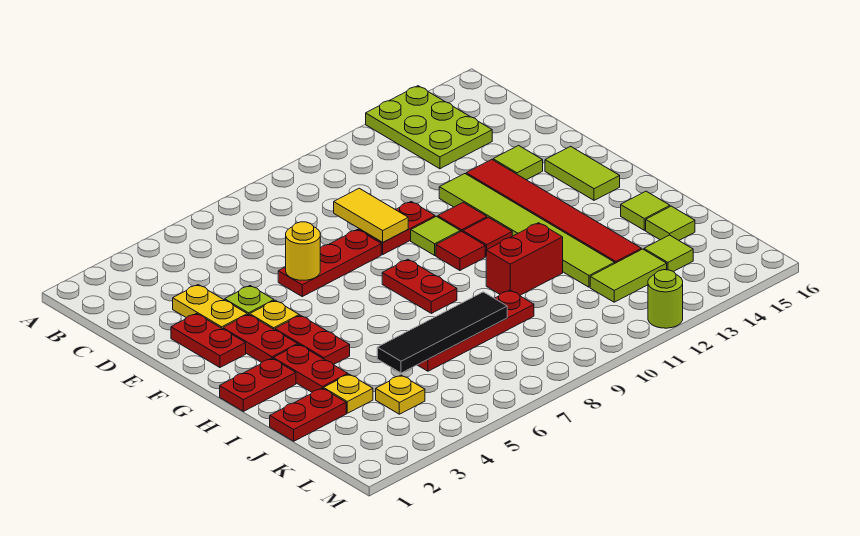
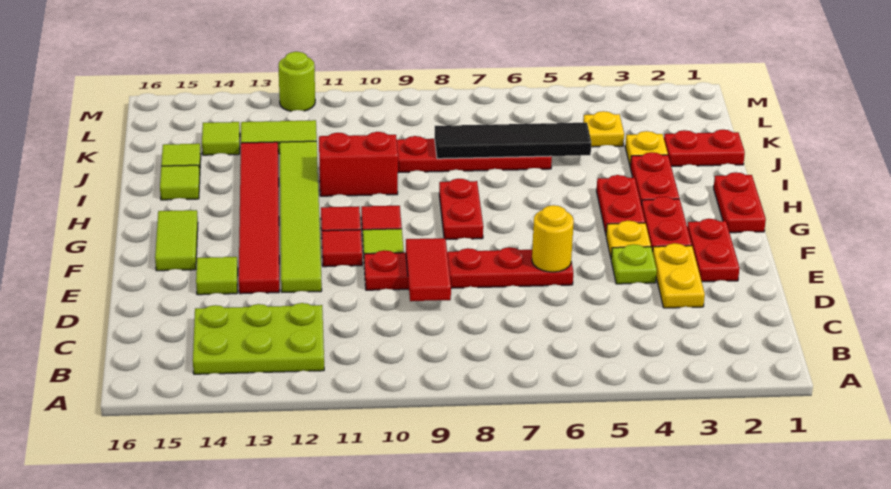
lime plate A13:C14 level 1 -> lime plate B12:C14 level 1
yellow tile D9:E9 level 2 -> red tile D9:E9 level 2
red plate H1:H2 level 1 -> red plate G1:H1 level 1

